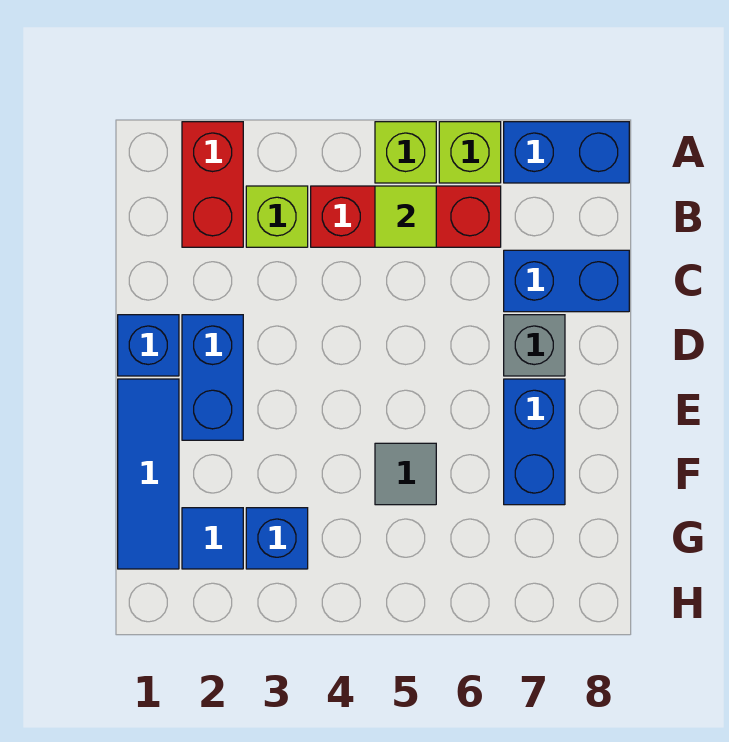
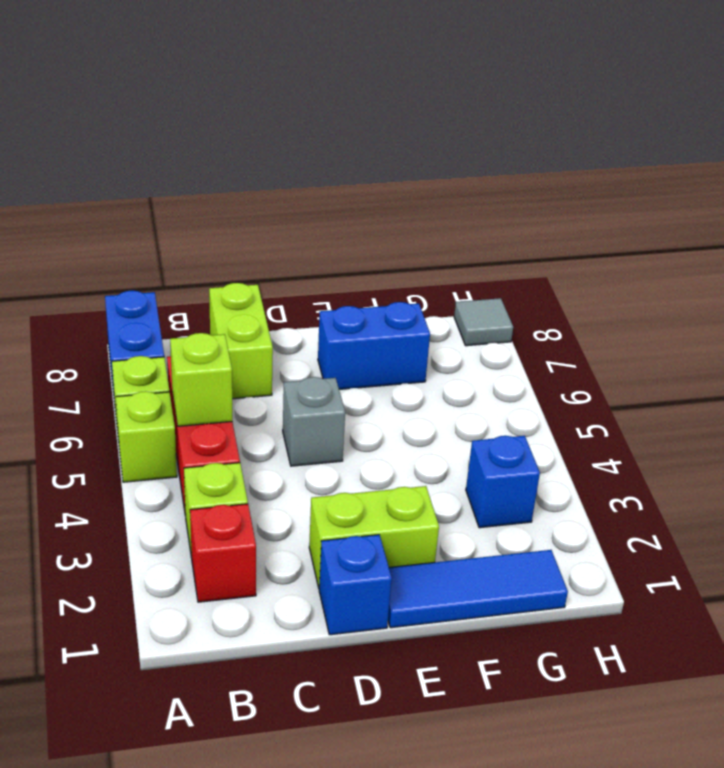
red brick A2:B2 level 1 -> red brick B2 level 1
lime tile B5 level 2 -> lime brick B5 level 2
blue brick C7:C8 level 1 -> lime brick C7:C8 level 1
blue brick D2:E2 level 1 -> lime brick D2:E2 level 1
grey brick D7 level 1 -> grey brick D5 level 1
grey tile F5 level 1 -> grey tile H8 level 1
blue tile G2 level 1 -> none

